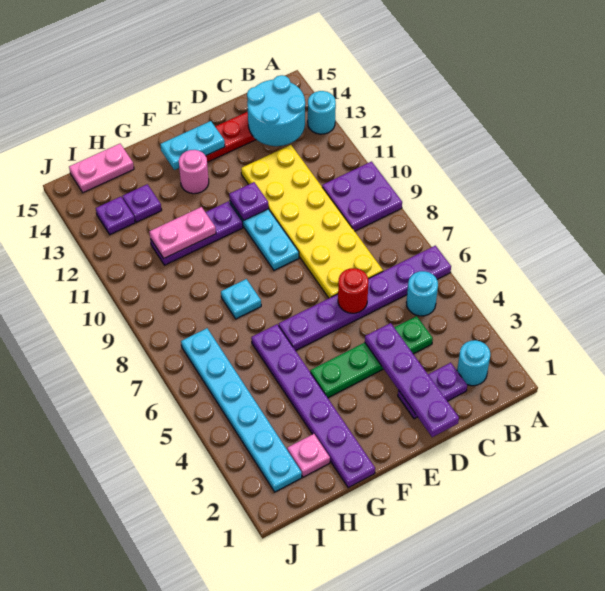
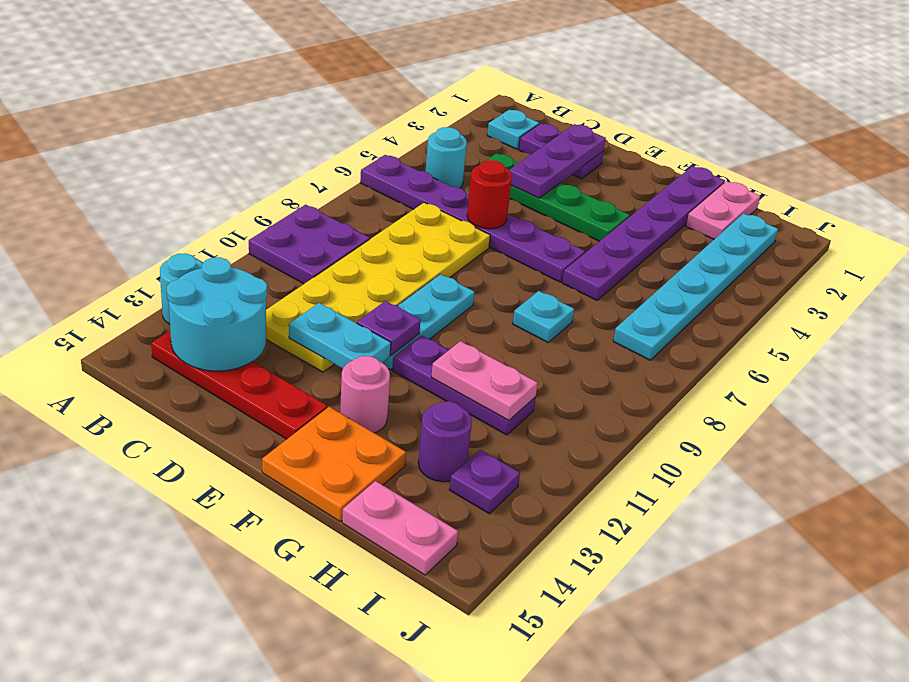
cyan round brick B2 level 1 -> cyan plate B2 level 1
purple plate D1:D4 level 2 -> purple plate D2:D4 level 2
cyan plate E14:F14 level 2 -> cyan plate D12:E12 level 2
none -> orange plate F14:G15 level 1
pink plate H2 level 1 -> pink plate H1:H2 level 1
purple plate H13 level 1 -> purple round brick H13 level 1

